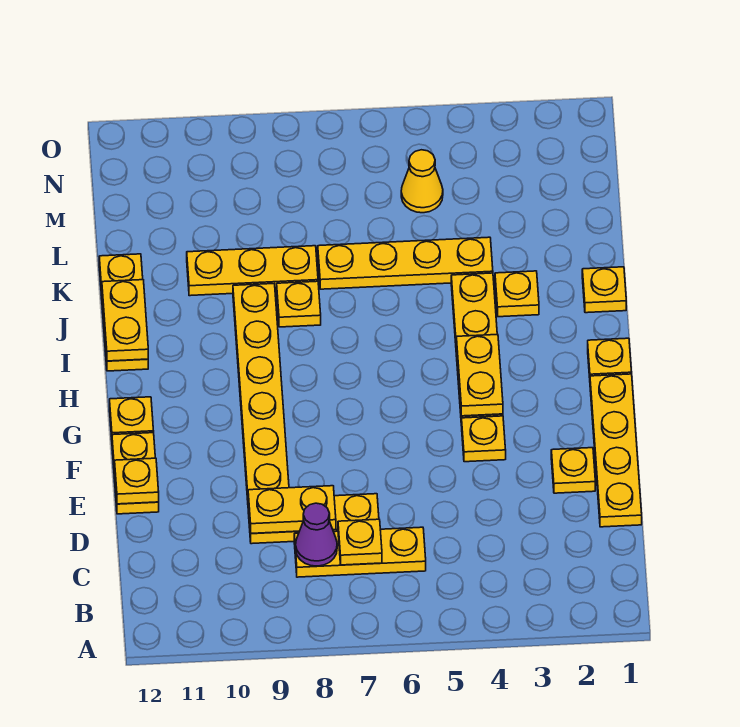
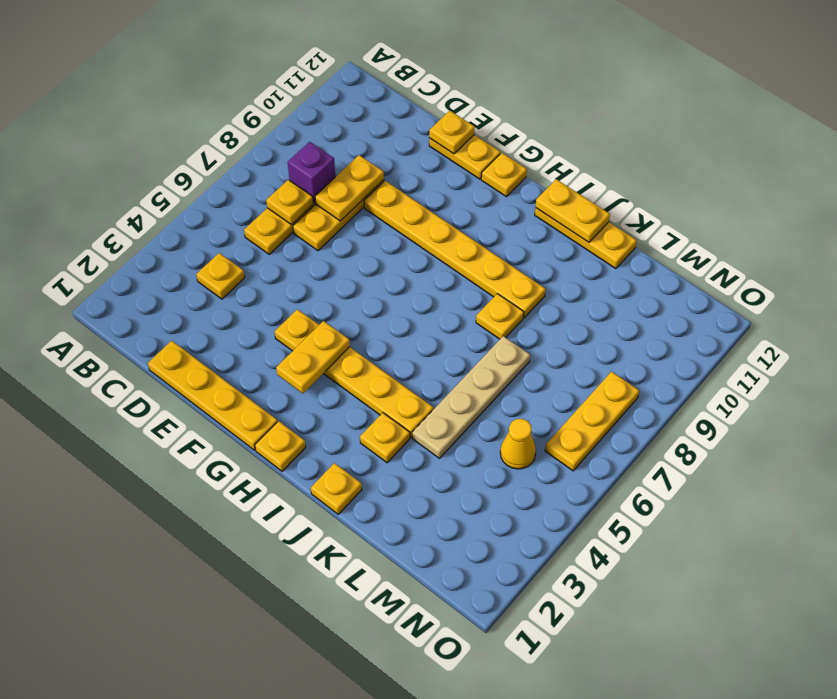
purple cone C8 level 2 -> purple brick C8 level 2
yellow plate E2 level 1 -> yellow plate C4 level 1
yellow plate G4:H4 level 2 -> yellow plate G3:G4 level 2
yellow plate K4:K7 level 1 -> tan plate K4:K7 level 1
yellow plate K8:K10 level 1 -> yellow plate N6:N8 level 1

